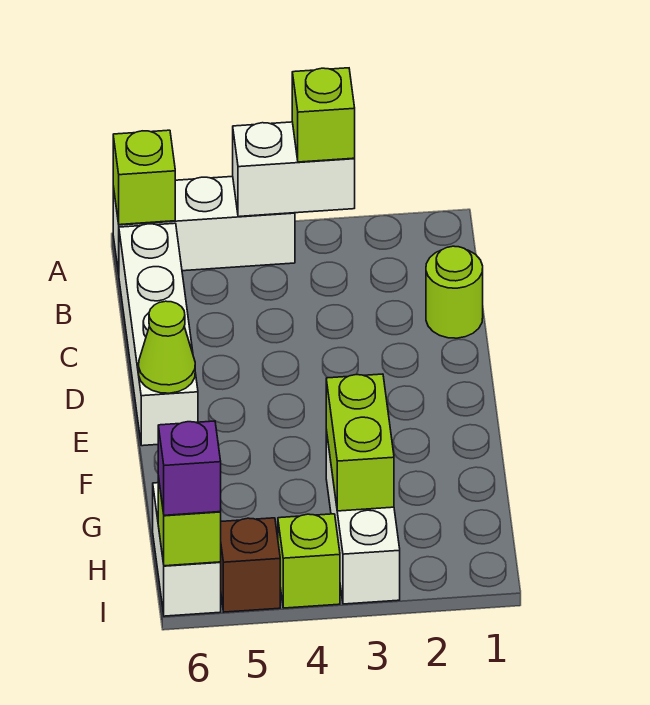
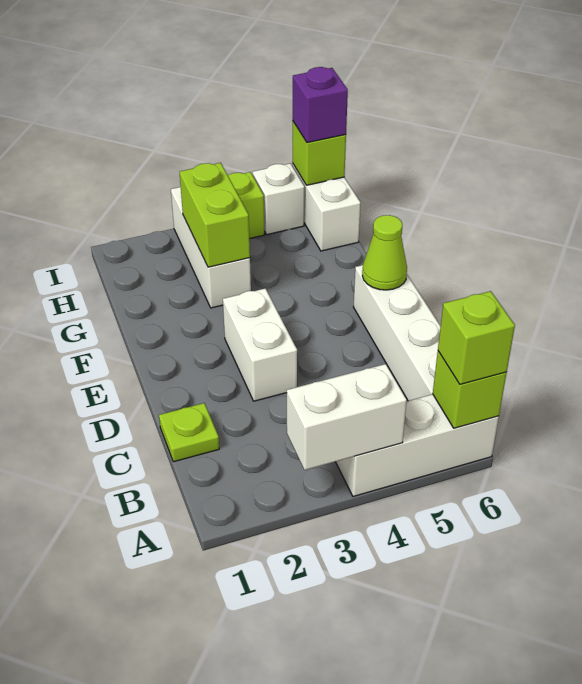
lime brick A3 level 3 -> lime brick A6 level 3
lime round brick C1 level 1 -> lime plate C1 level 1
none -> white brick D3:E3 level 1
brown brick I5 level 1 -> white brick I5 level 1

